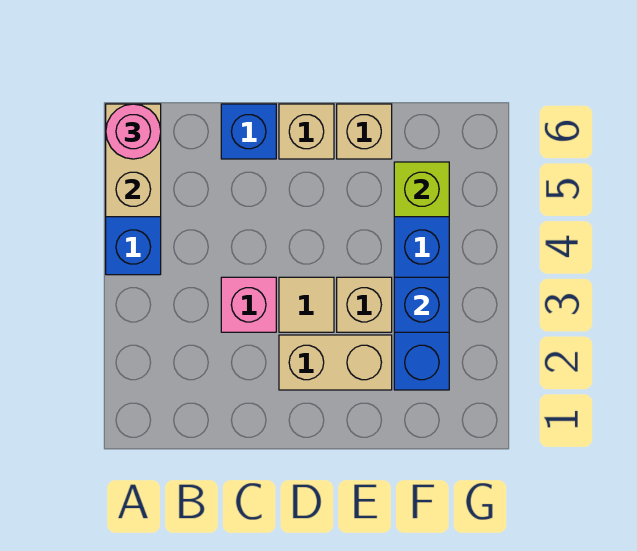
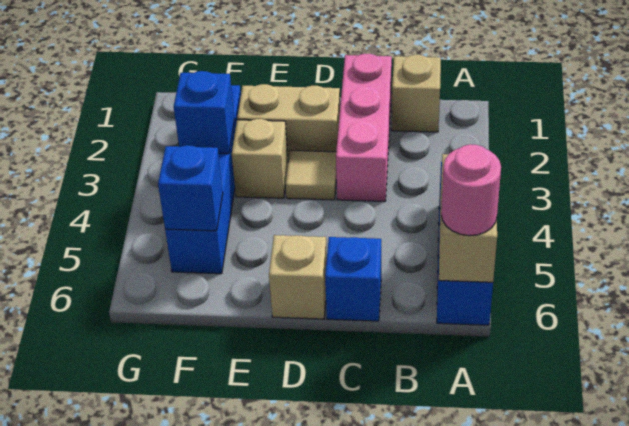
pink brick C3 level 1 -> pink brick C1:C3 level 1
tan brick E6 level 1 -> tan brick B1 level 1
lime brick F5 level 2 -> blue brick F5 level 2

